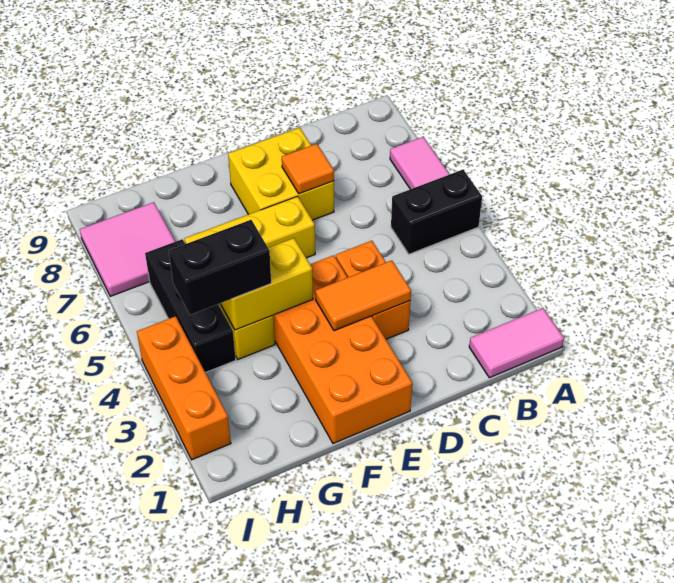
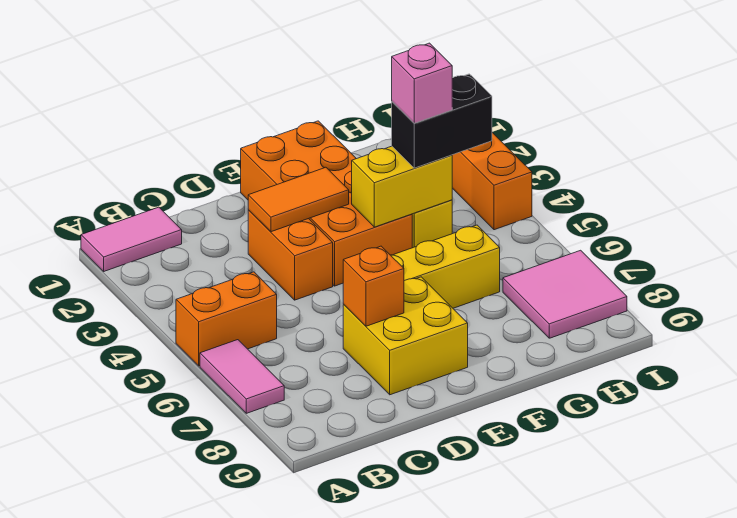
black brick A5:B5 level 1 -> orange brick A5:B5 level 1
orange tile D7 level 2 -> orange brick D7 level 2
none -> pink brick G4 level 4
black brick H4:H6 level 1 -> none

